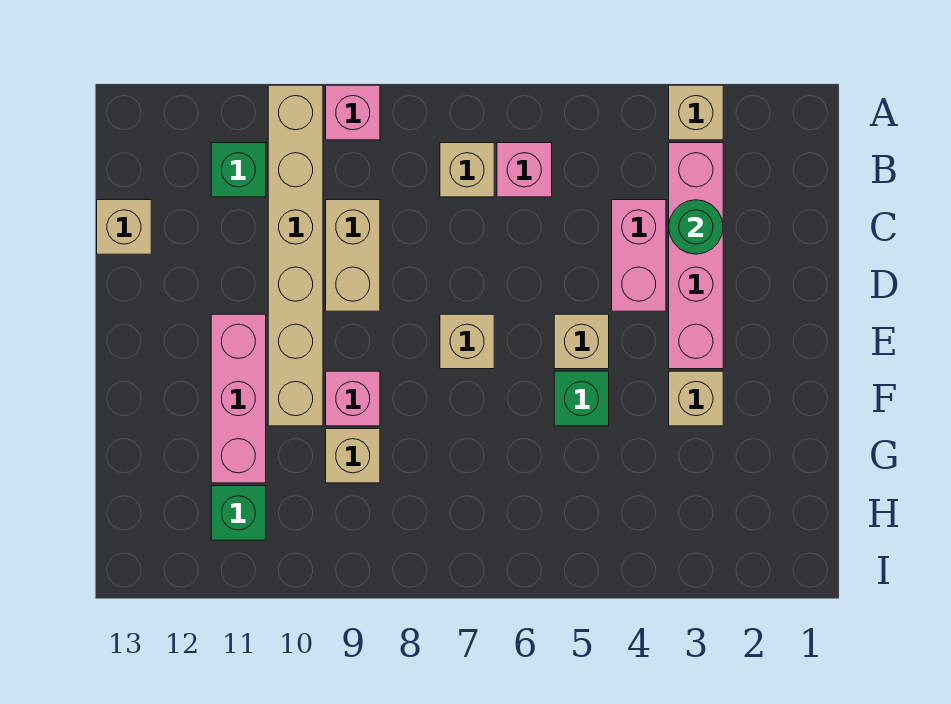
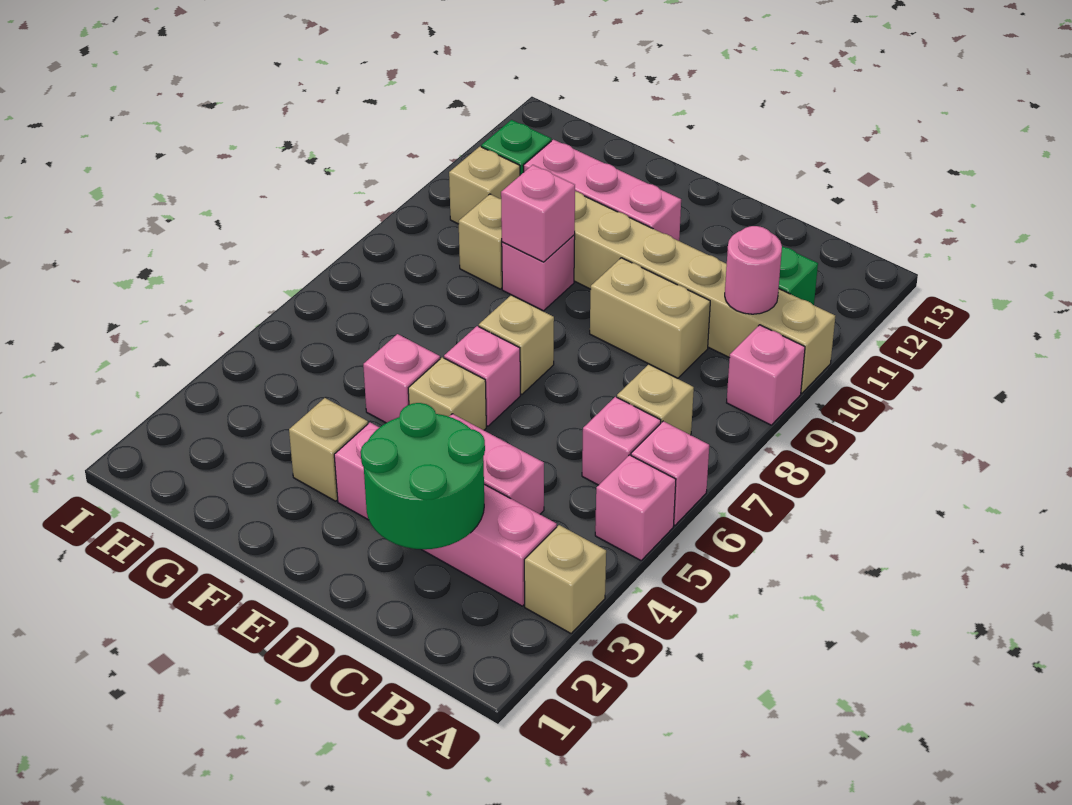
none -> pink brick A5 level 1
none -> pink brick A6 level 1
none -> pink round brick B10 level 2
green round brick C3 level 2 -> green round brick C2:D3 level 2
tan brick C13 level 1 -> tan brick H10 level 1
none -> pink brick E6 level 1
green brick F5 level 1 -> pink brick F5 level 1
none -> pink brick F9 level 2

